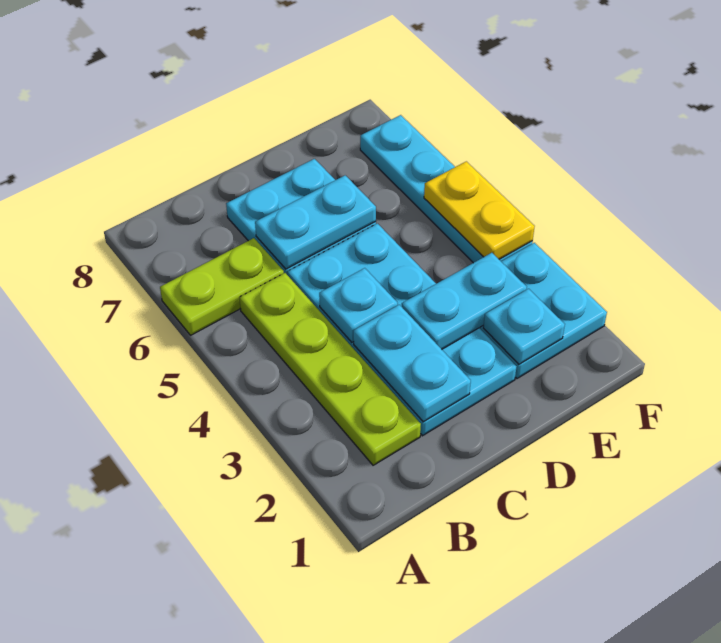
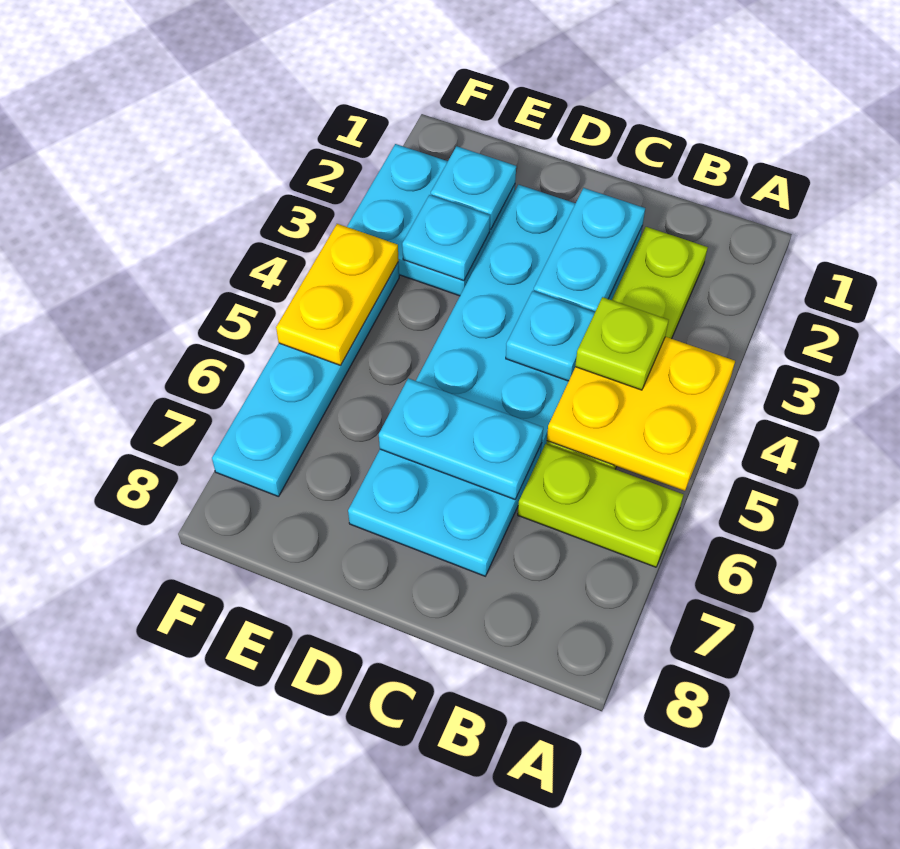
none -> yellow plate A4:B5 level 2
none -> lime plate B4 level 3
cyan plate D3:E3 level 2 -> cyan plate E3 level 2

